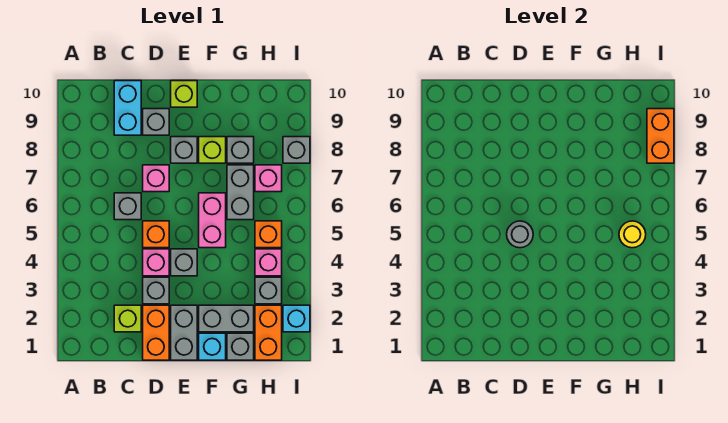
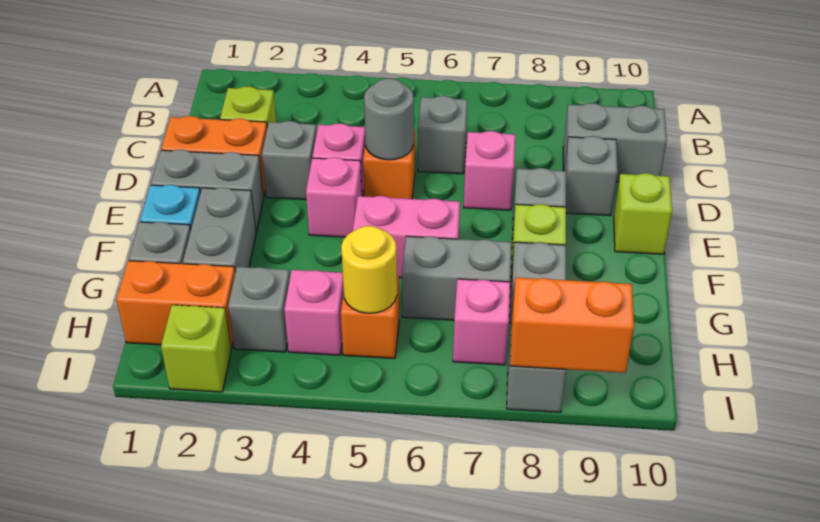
cyan brick C9:C10 level 1 -> grey brick C9:C10 level 1
grey brick E4 level 1 -> pink brick E4 level 1
cyan brick I2 level 1 -> lime brick I2 level 1

